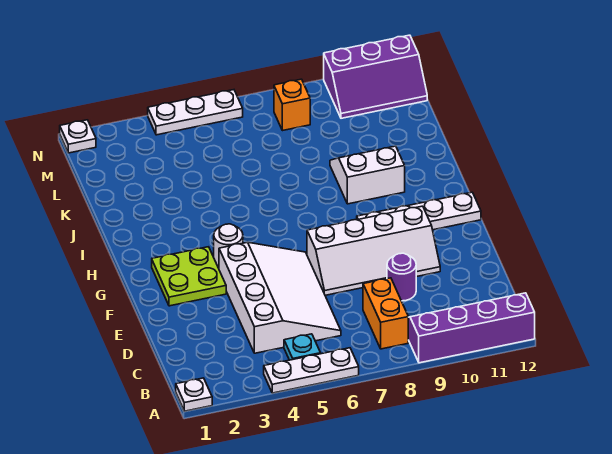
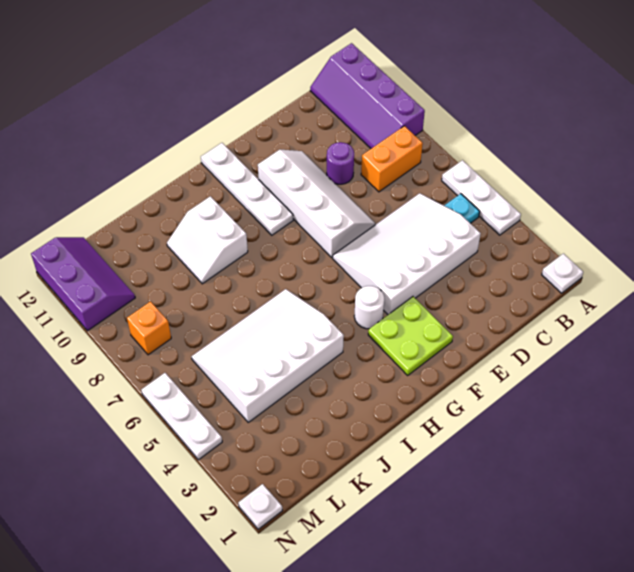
none -> white slope I4:L6 level 1 top 4

